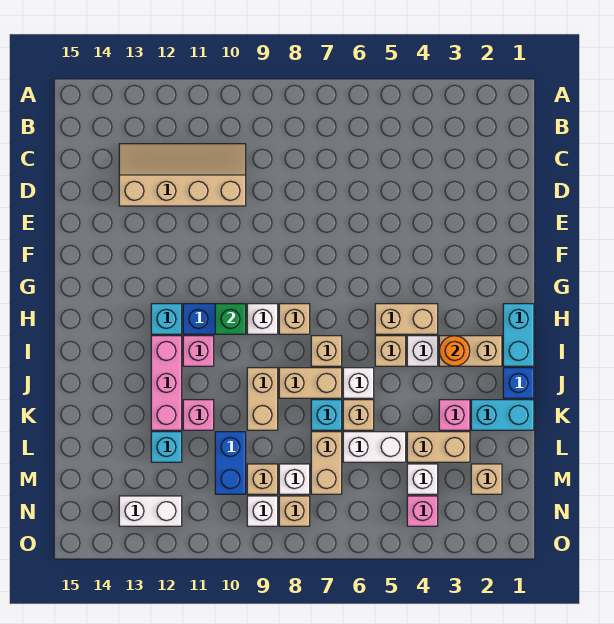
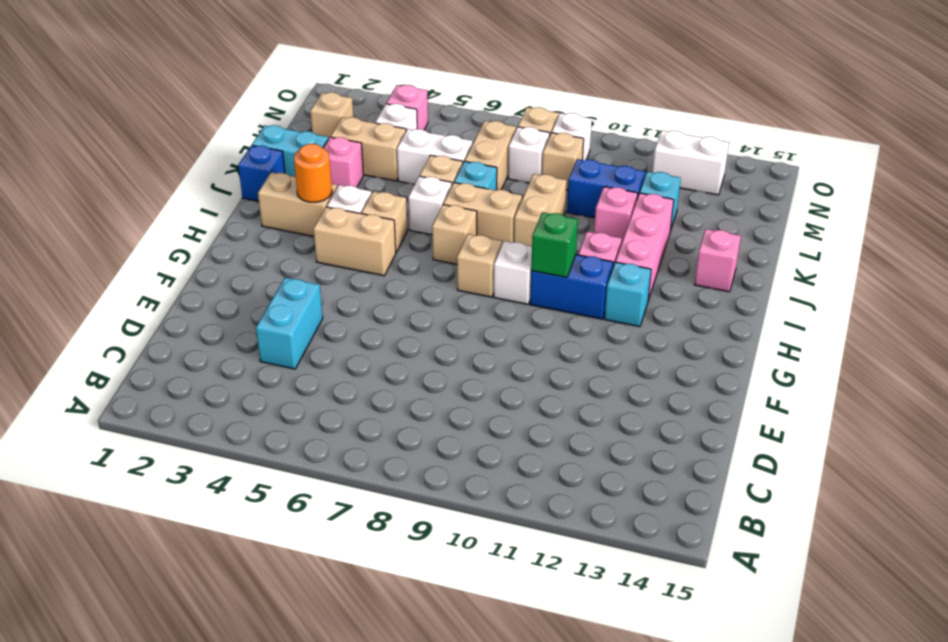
tan slope C10:D13 level 1 top D -> none
cyan brick H1:I1 level 1 -> cyan brick D4:E4 level 1
none -> pink brick J14 level 1
blue brick L10:M10 level 1 -> blue brick L10:L11 level 1

